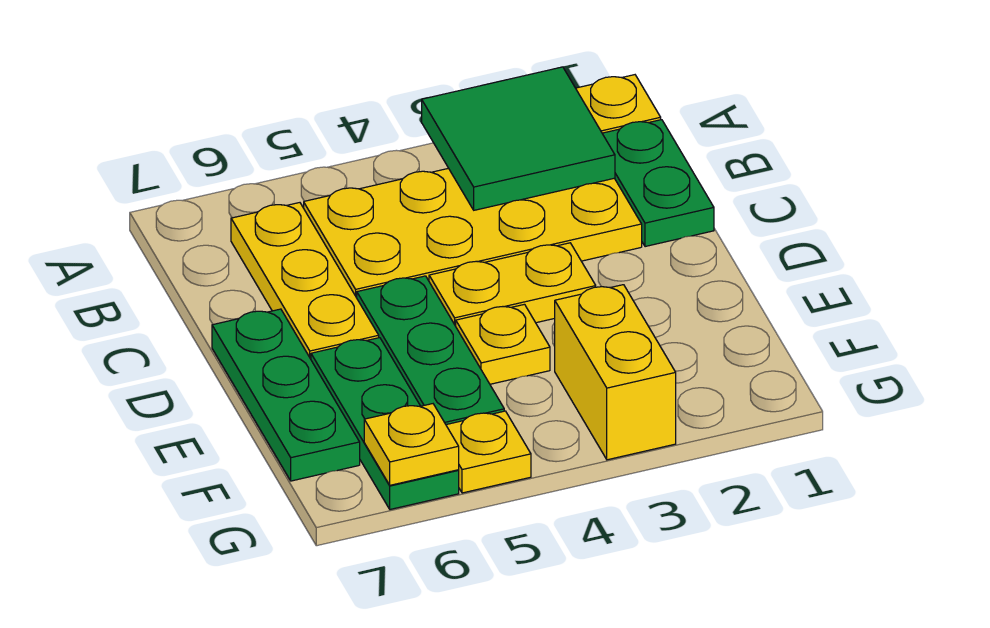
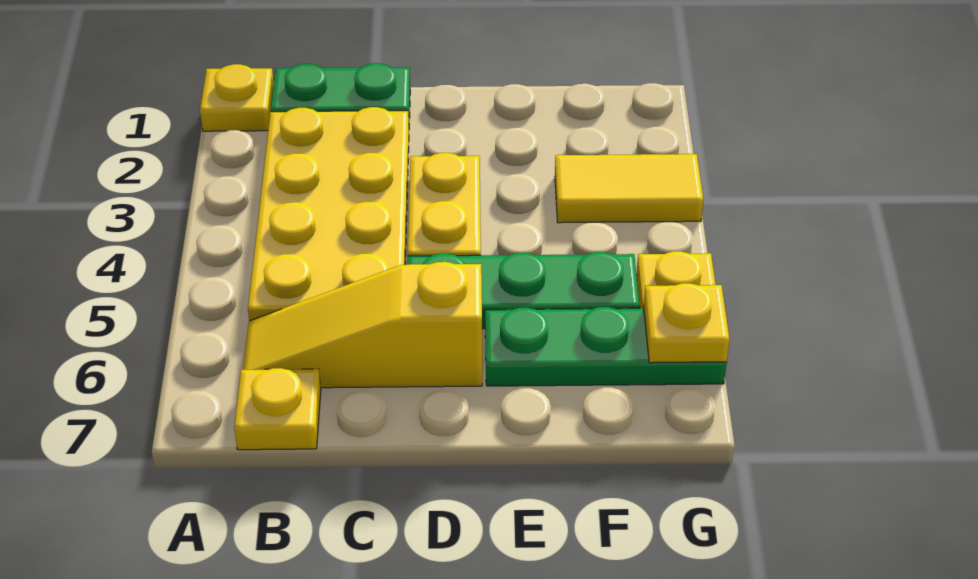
green tile A2:B3 level 2 -> none
yellow plate B6:D6 level 1 -> yellow slope B6:D6 level 1 top D
green plate D7:F7 level 1 -> none
yellow plate E4 level 1 -> yellow plate B7 level 1
yellow brick F3:G3 level 1 -> yellow tile F3:G3 level 1

